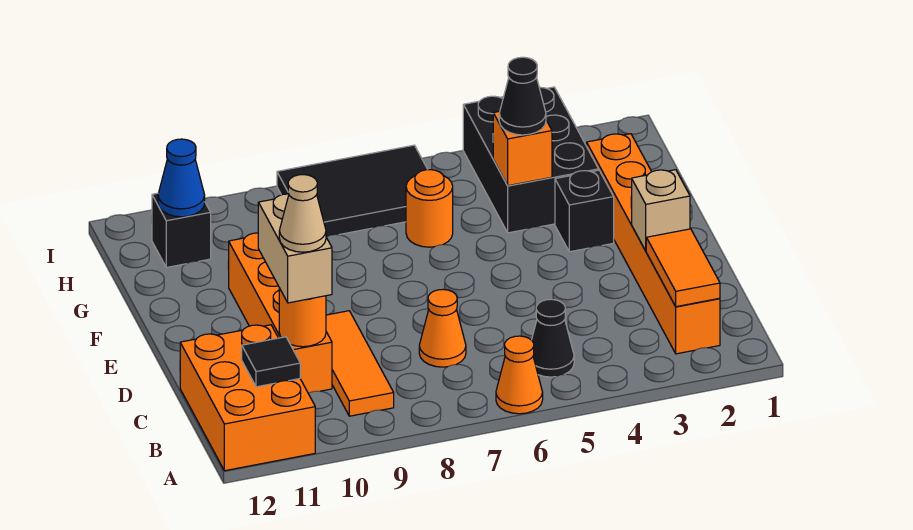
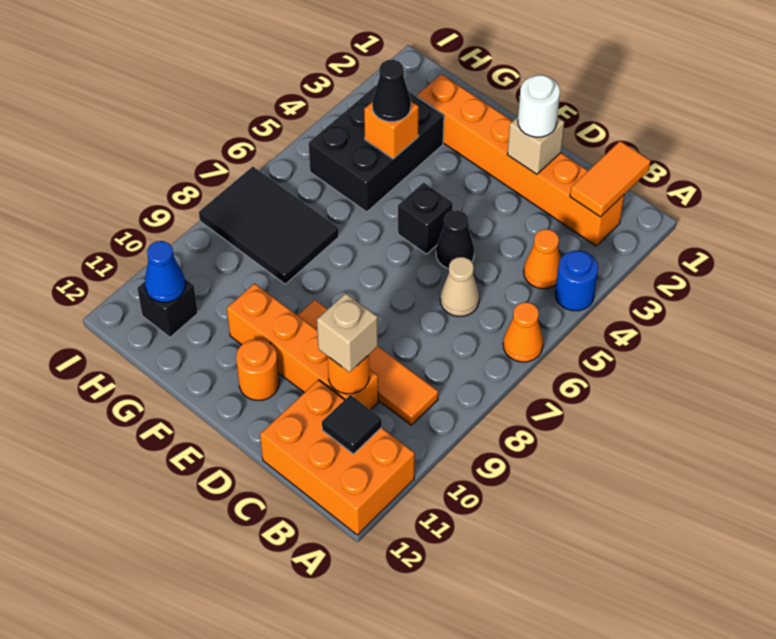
none -> blue round brick A4 level 1
orange tile B2:C2 level 2 -> orange tile B1:B2 level 2
black cone B5 level 1 -> black cone D5 level 1
orange tile B9:D9 level 1 -> orange tile B9:E9 level 1
orange cone C7 level 1 -> orange cone B4 level 1
tan brick C10:D10 level 3 -> tan brick C10 level 3
tan cone C10 level 4 -> tan cone C6 level 1
none -> white round brick D2 level 3
black brick F3 level 1 -> black brick E5 level 1
black brick G3:I4 level 1 -> black brick G3:H5 level 1
orange round brick G6 level 1 -> orange round brick E11 level 1
black tile H6:I8 level 1 -> black tile G7:I8 level 1

